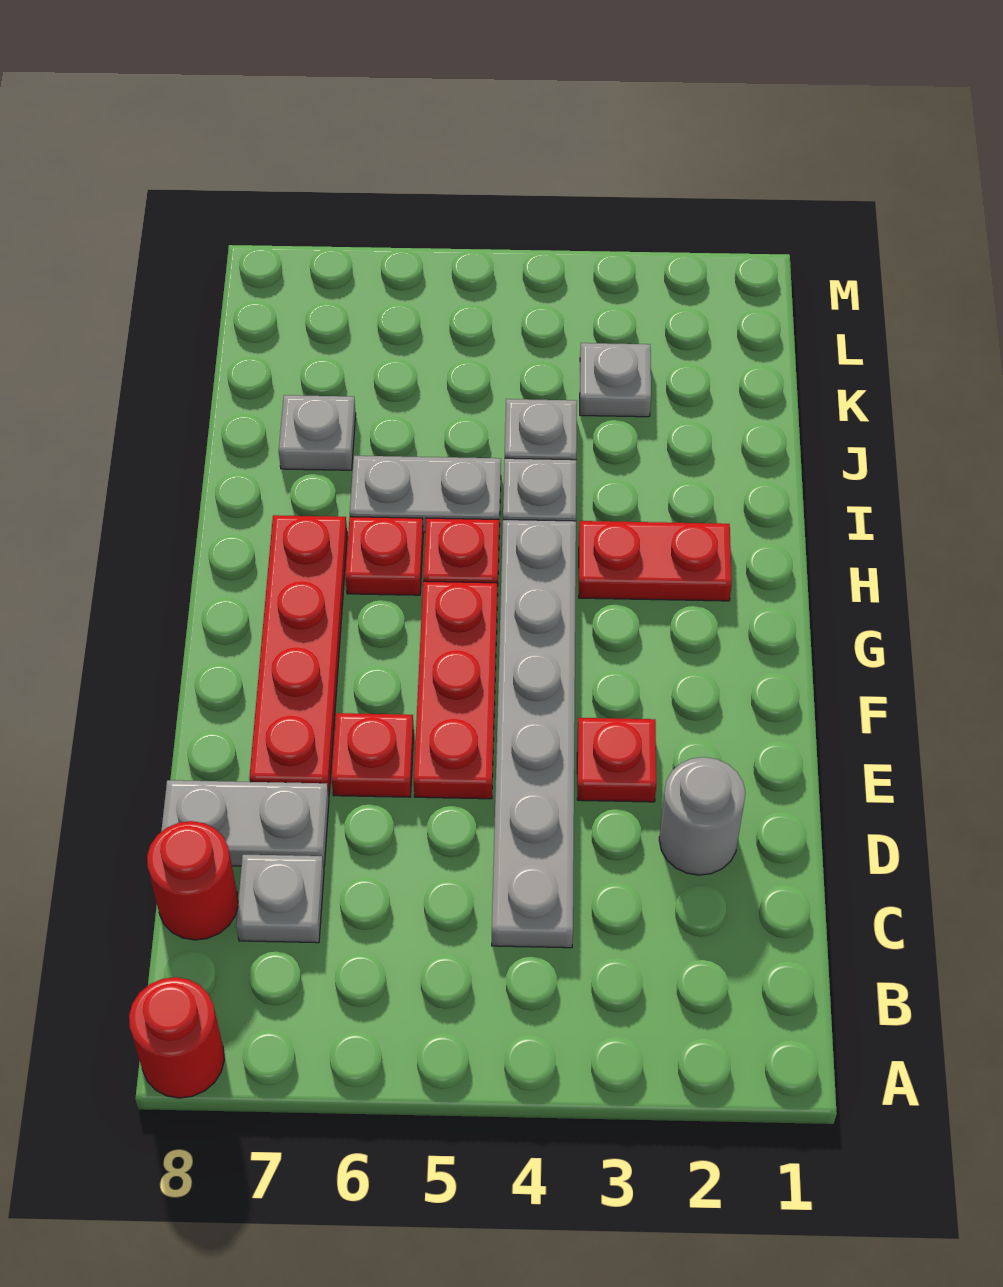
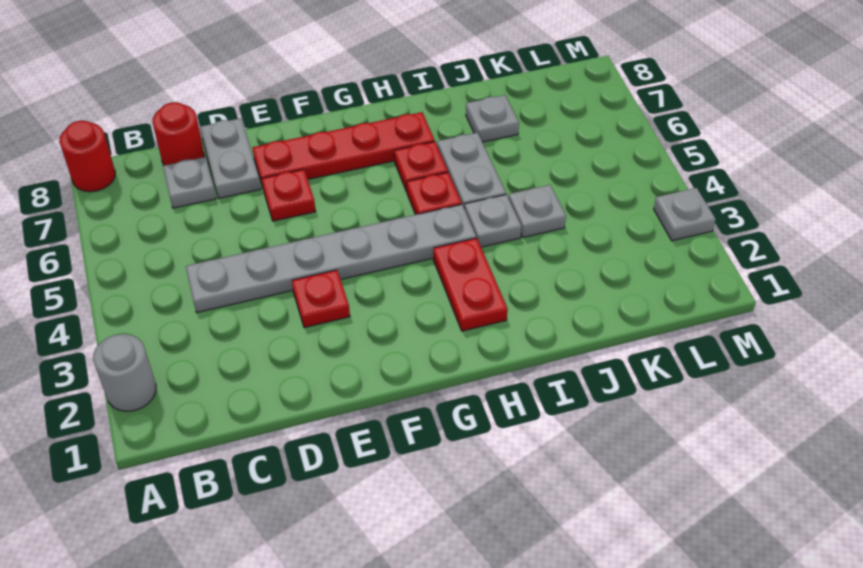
grey round brick D2 level 1 -> grey round brick A2 level 1
red plate E5:G5 level 1 -> none
grey plate K3 level 1 -> grey plate M3 level 1

